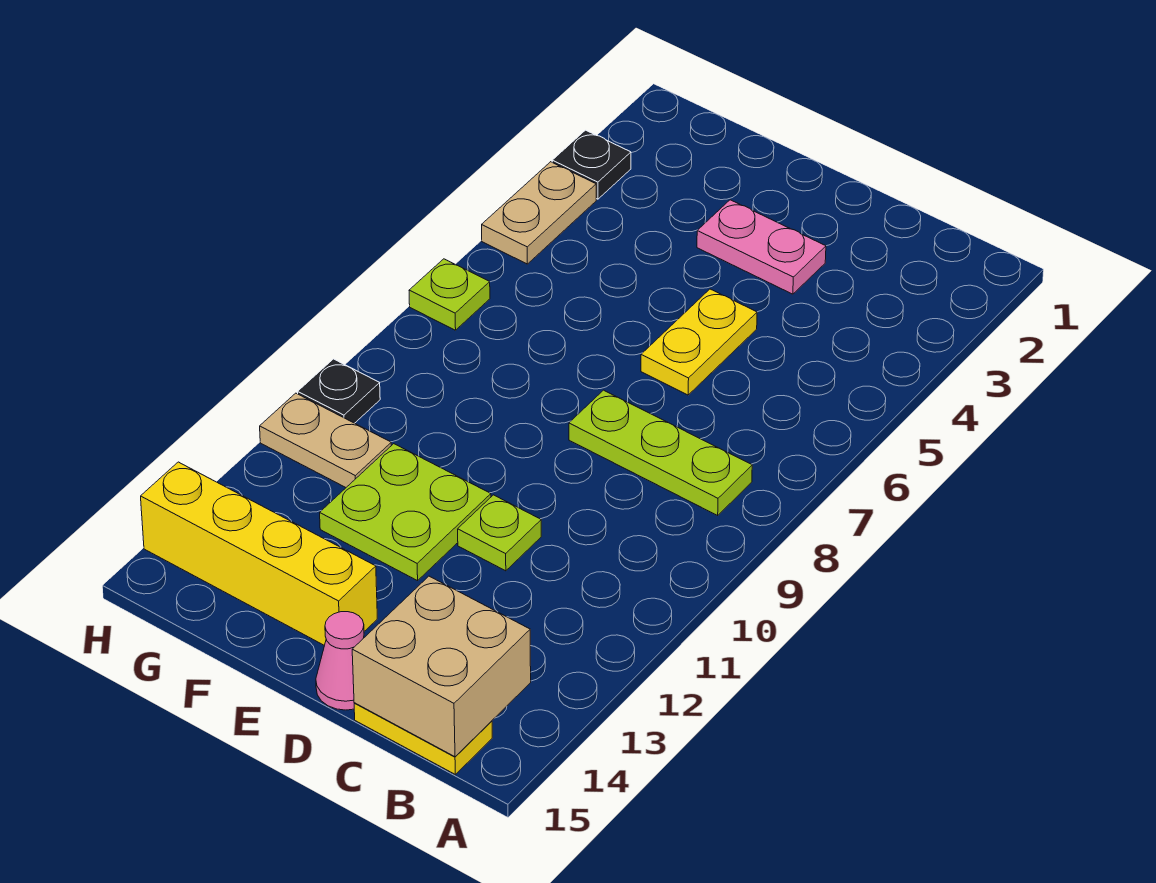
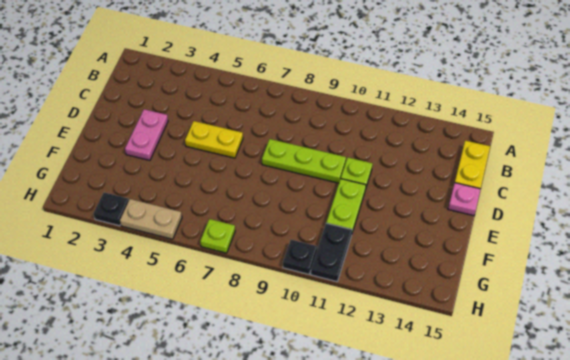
lime plate B8:D8 level 1 -> lime plate D8:D10 level 1
tan brick B14:C15 level 2 -> none
pink cone D15 level 1 -> pink plate D15 level 1
lime plate E11:F12 level 1 -> lime plate E11:F11 level 1
yellow brick E14:H14 level 1 -> none
tan plate G11:H11 level 1 -> black plate G11:H11 level 1

